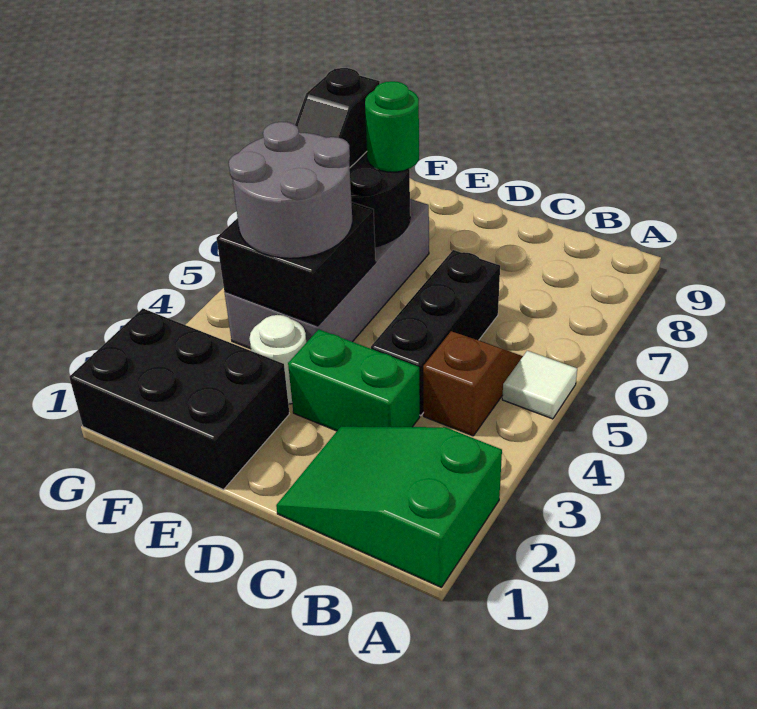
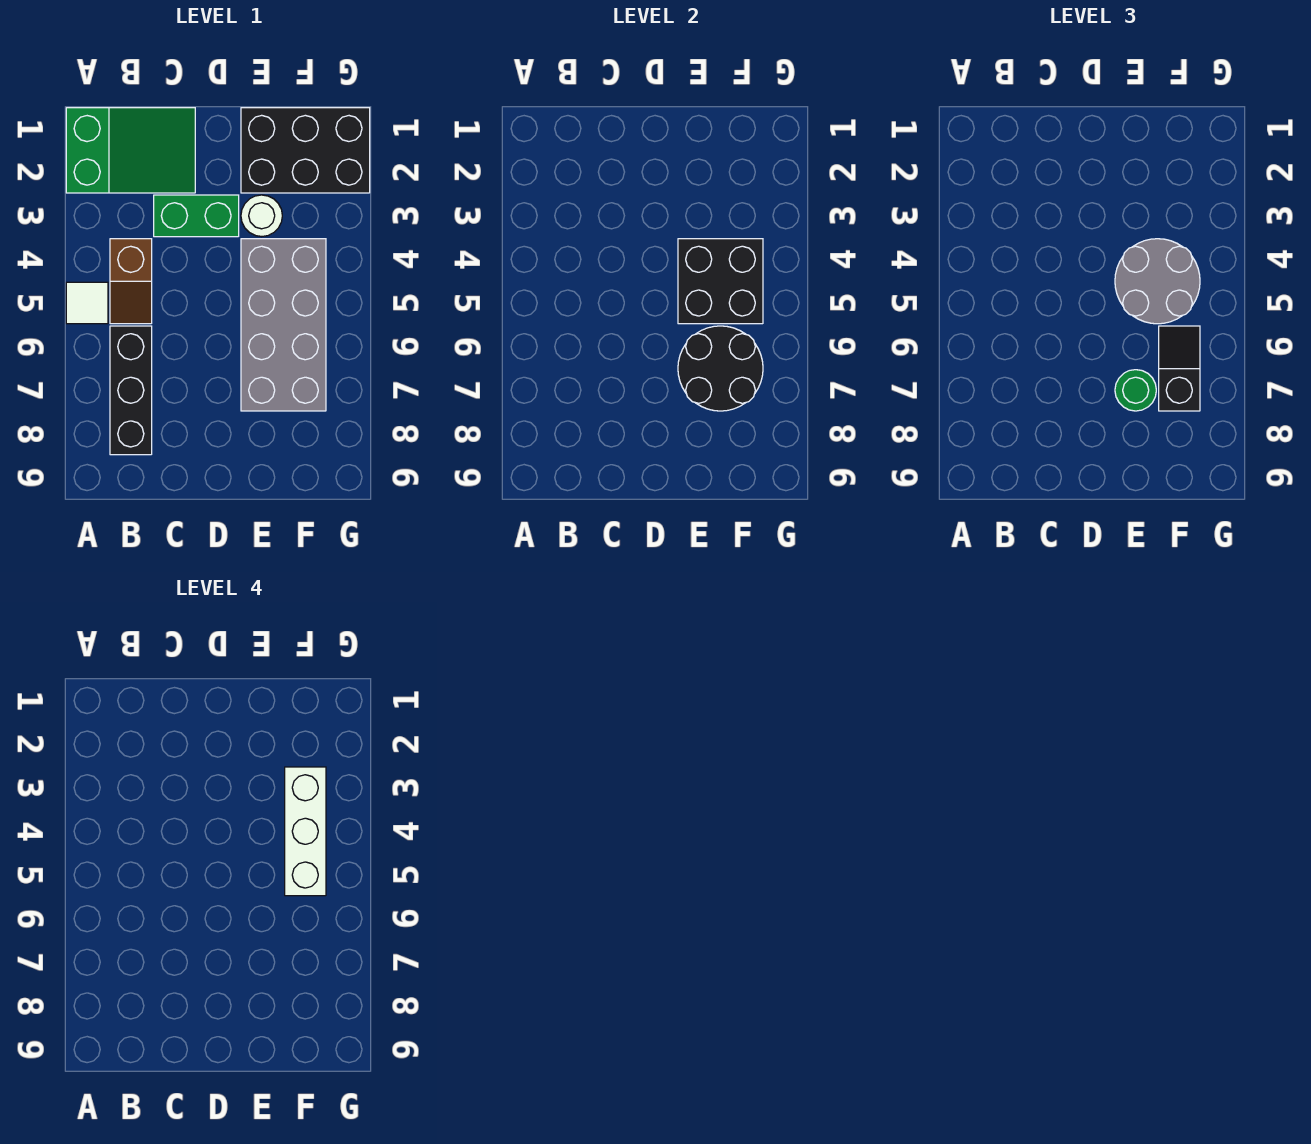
black brick C4:C6 level 1 -> black brick B6:B8 level 1
none -> white brick F3:F5 level 4

